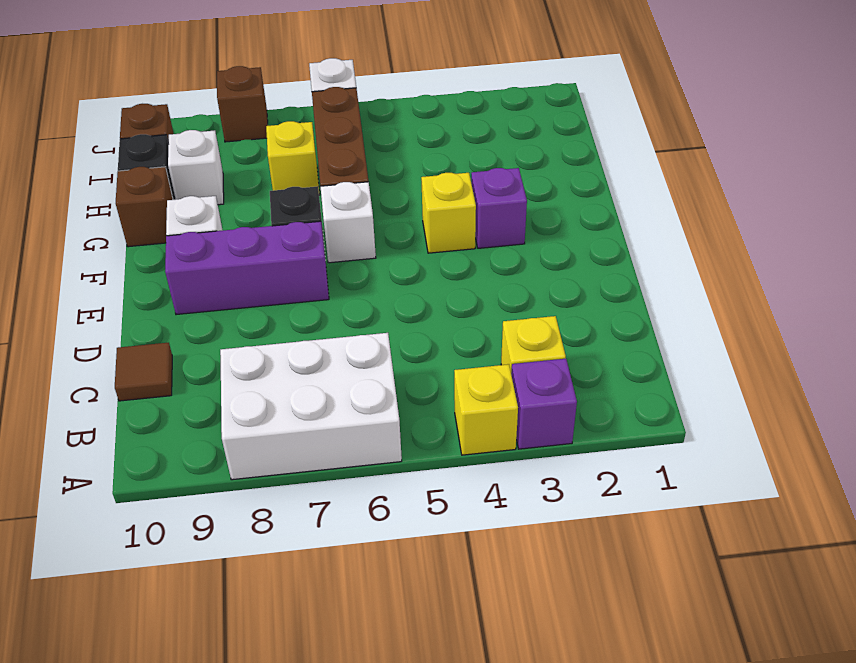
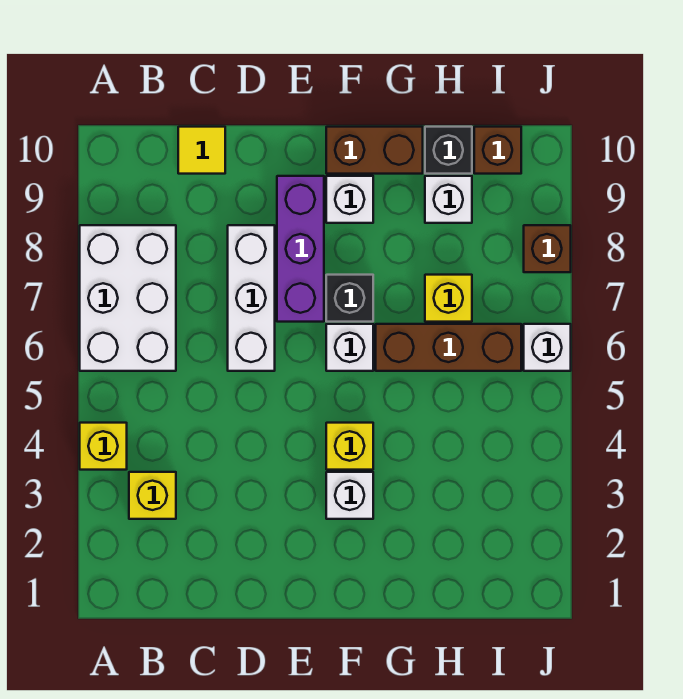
purple brick A3 level 1 -> none
brown tile C10 level 1 -> yellow tile C10 level 1
none -> white brick D6:D8 level 1
purple brick F3 level 1 -> white brick F3 level 1
brown brick G10 level 1 -> brown brick F10:G10 level 1

